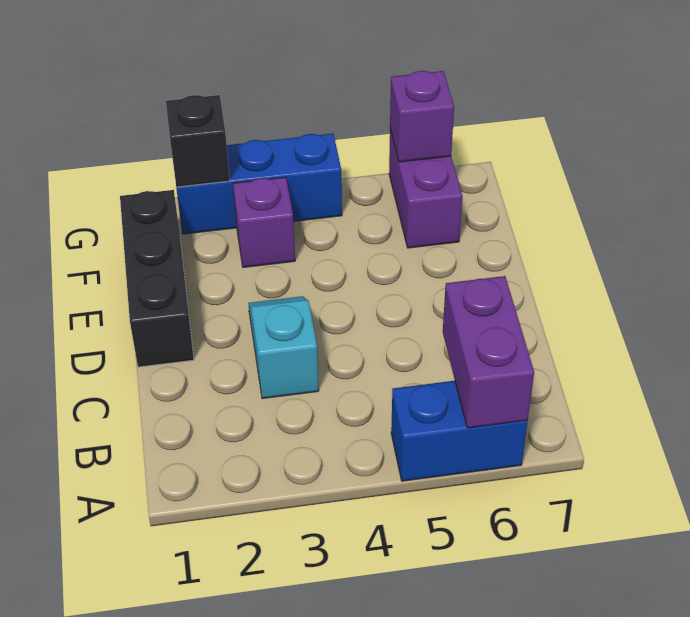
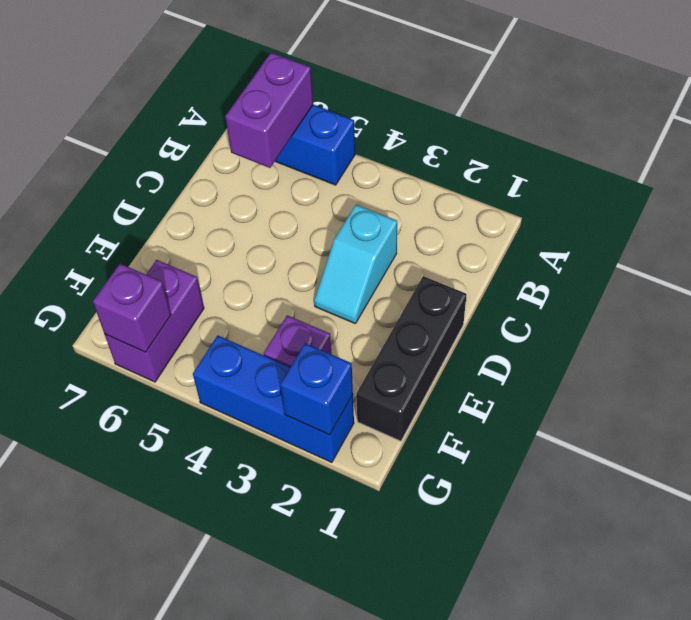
black brick G2 level 2 -> blue brick G2 level 2

